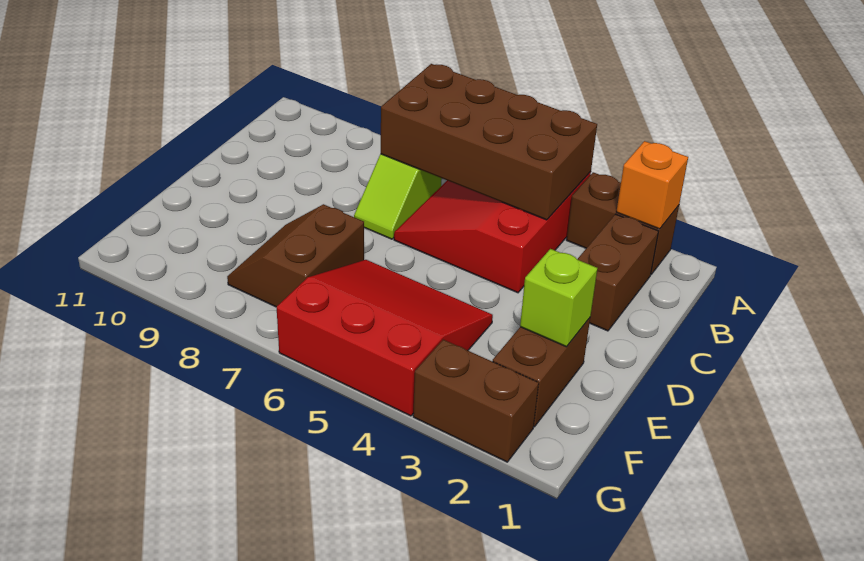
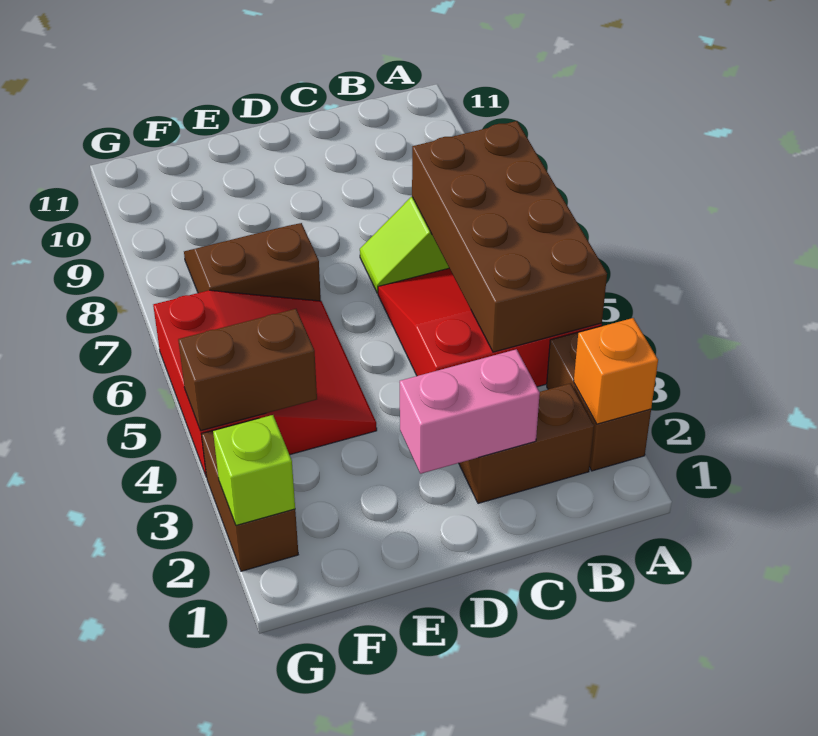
none -> pink brick C2:D2 level 2
brown brick E2:F2 level 1 -> brown brick F4:G4 level 2
lime brick E2 level 2 -> lime brick G2 level 2

